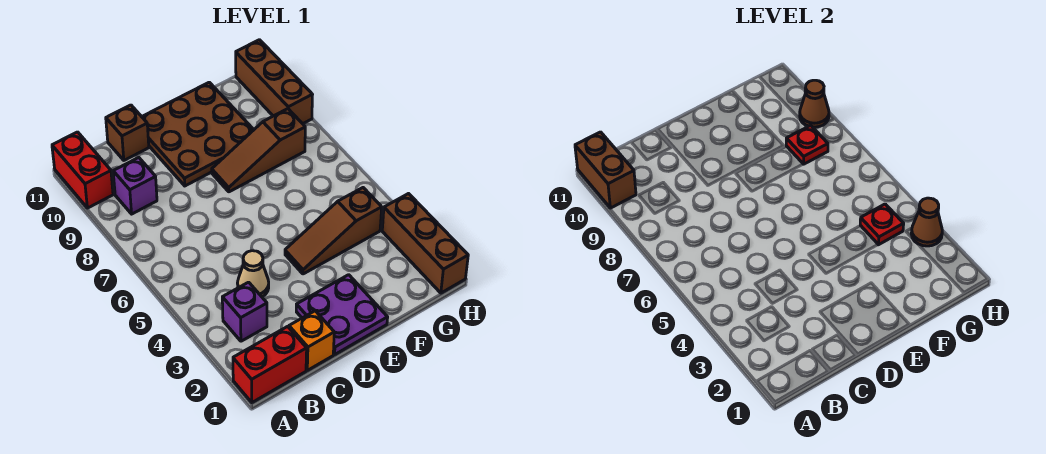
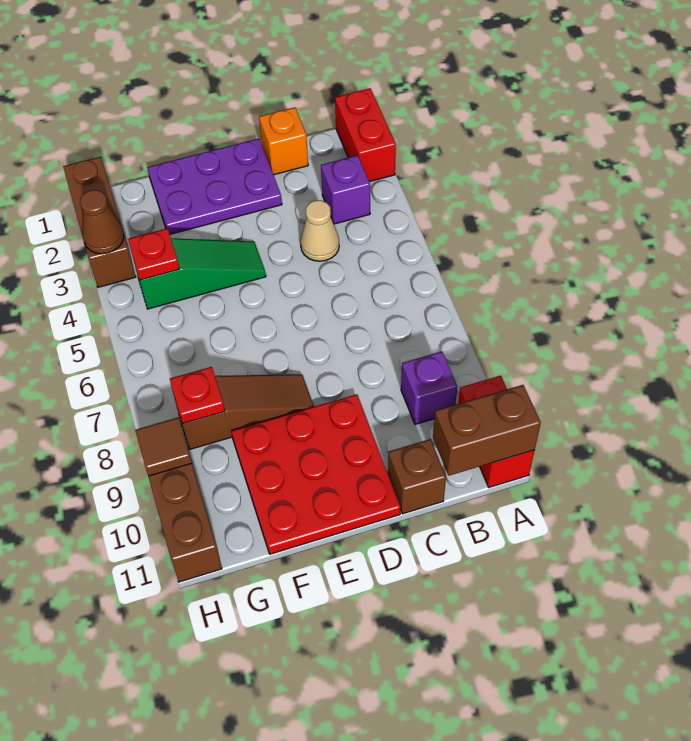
red brick A1:B1 level 1 -> red brick A1:A2 level 1
brown brick A10:A11 level 2 -> brown brick A11:B11 level 2
purple plate D1:E2 level 1 -> purple plate D1:F2 level 1
brown plate D9:F11 level 1 -> red plate D9:F11 level 1
brown slope E4:G4 level 1 top G -> green slope E4:G4 level 1 top G
brown cone H9 level 2 -> brown tile H9 level 2

